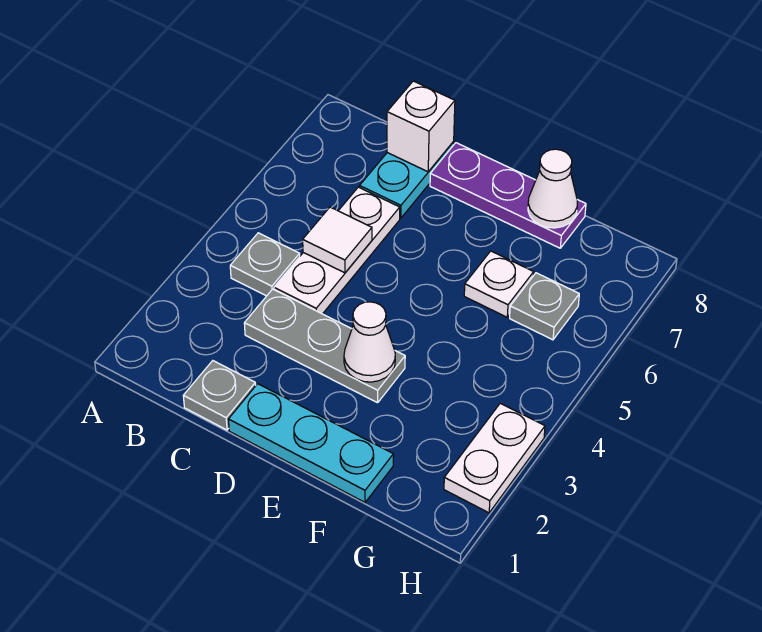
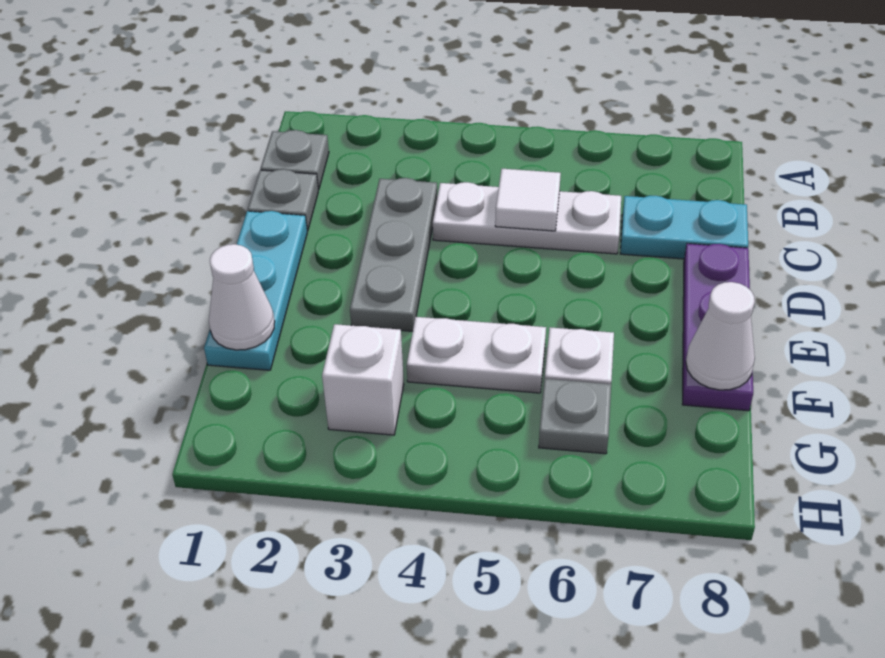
grey plate B4 level 1 -> grey plate B1 level 1
white brick C8 level 2 -> white brick G3 level 1
white cone E3 level 2 -> white cone F1 level 2
white plate H2:H3 level 1 -> white plate F4:F5 level 1

